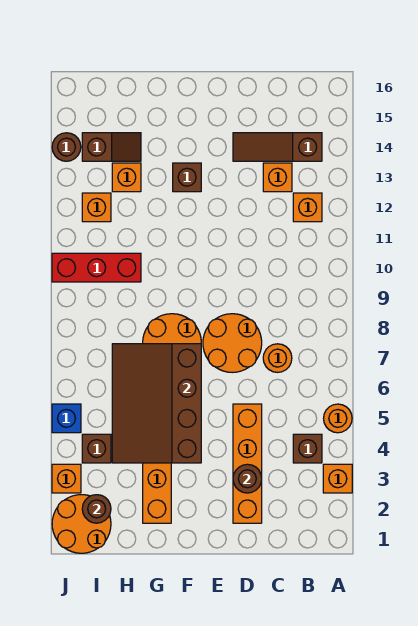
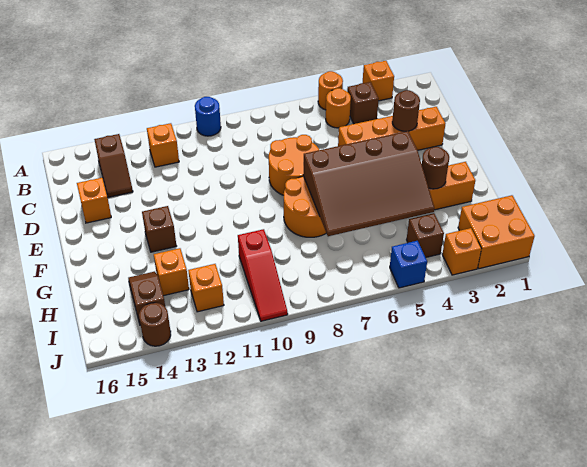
none -> blue round brick A10 level 1
brown slope B14:D14 level 1 top B -> brown slope B14:C14 level 1 top B
orange round brick C7 level 1 -> orange round brick B5 level 1
orange brick C13 level 1 -> orange brick D15 level 1
red brick H10:J10 level 1 -> red slope H10:J10 level 1 top H
orange round brick I1:J2 level 1 -> orange brick I1:J2 level 1
brown round brick I2 level 2 -> brown round brick G3 level 2

